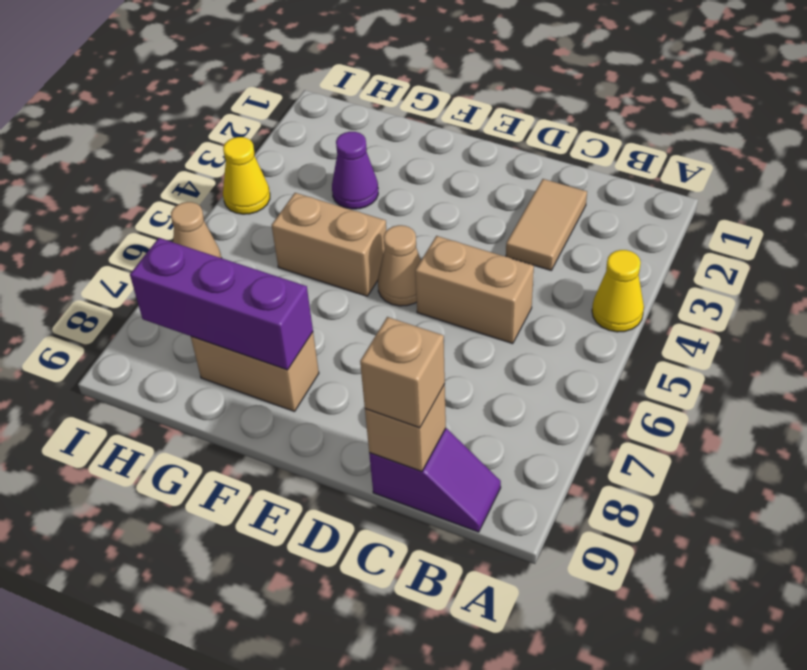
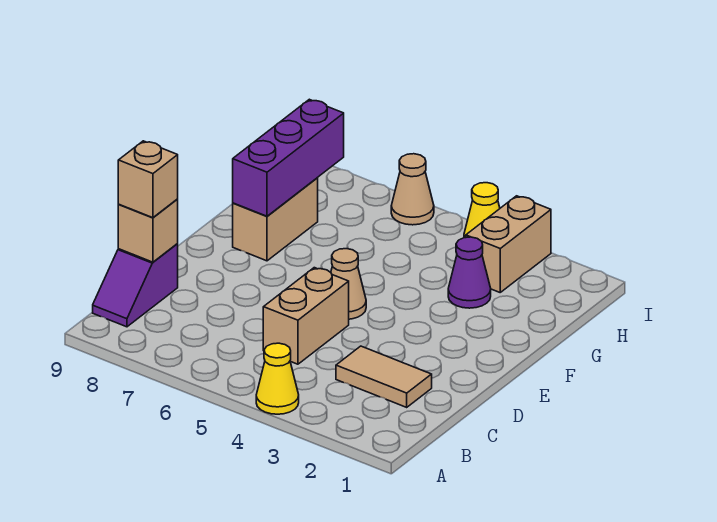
tan brick F5:G5 level 1 -> tan brick H3:I3 level 1

